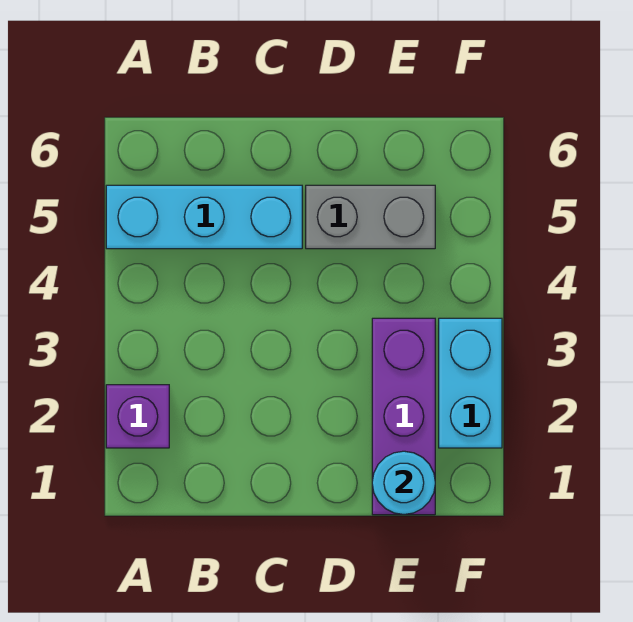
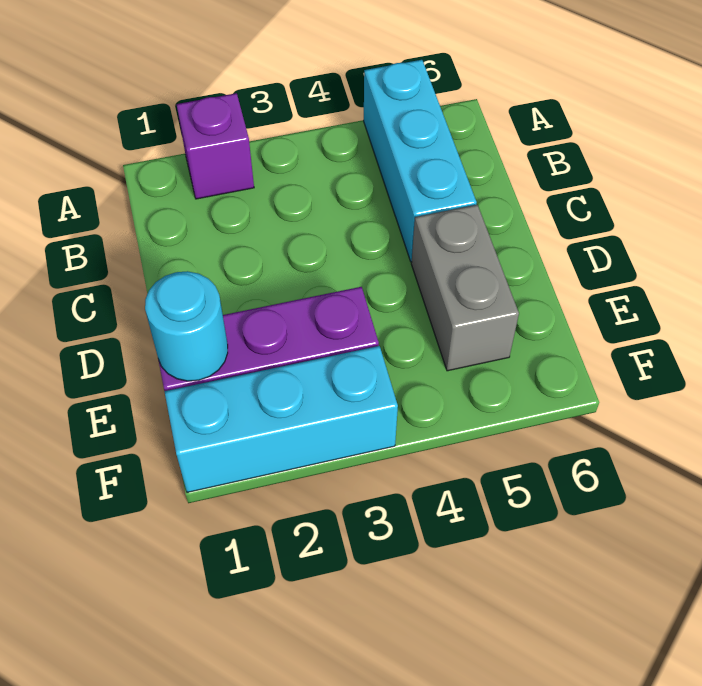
cyan brick F2:F3 level 1 -> cyan brick F1:F3 level 1

